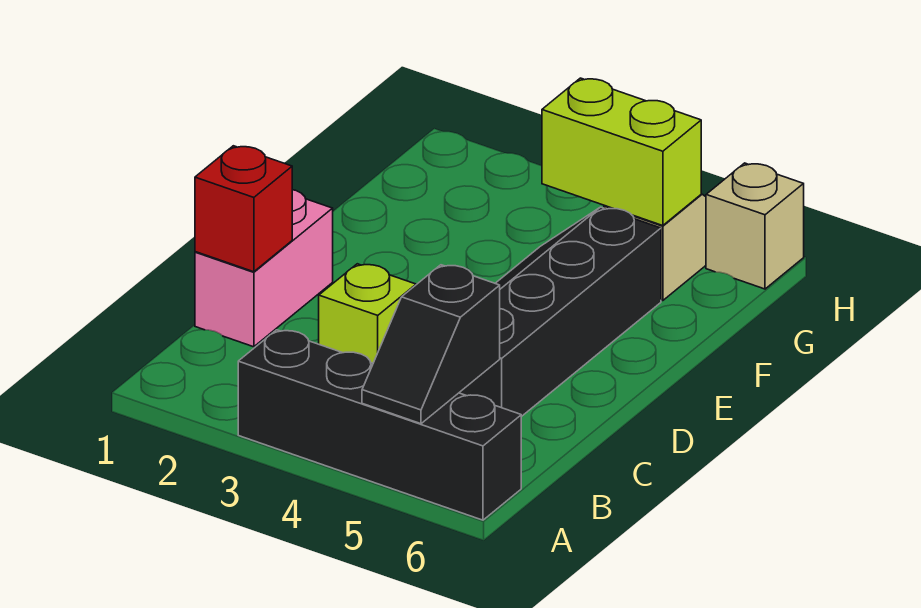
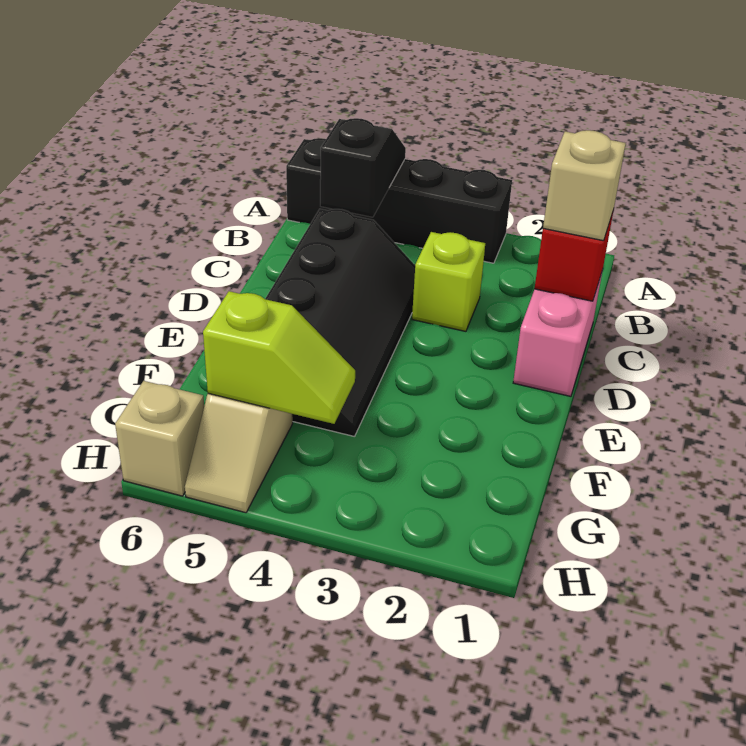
none -> tan brick C1 level 3
lime brick G4:G5 level 2 -> lime slope G4:G5 level 2 top 5

